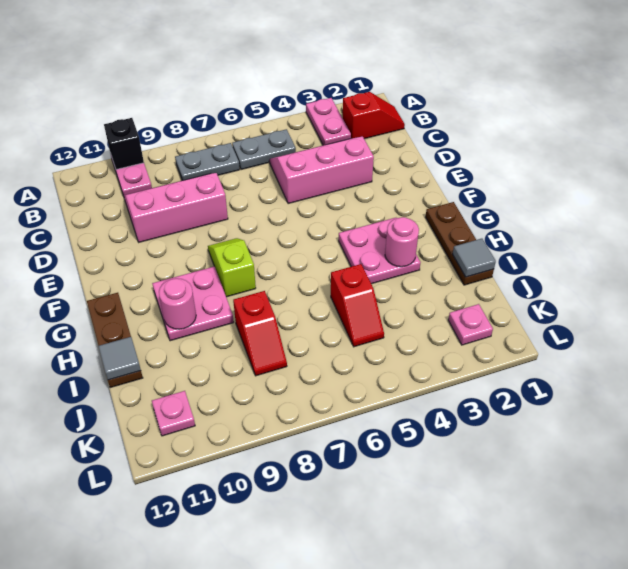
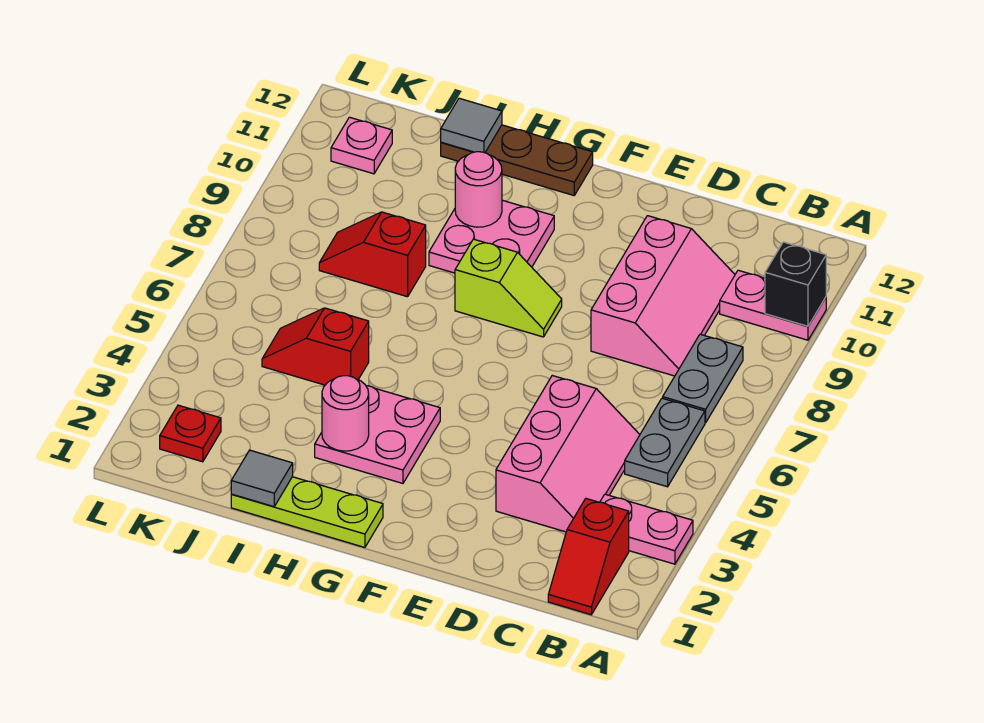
brown plate G1:I1 level 1 -> lime plate G1:I1 level 1
pink plate K2 level 1 -> red plate K2 level 1

